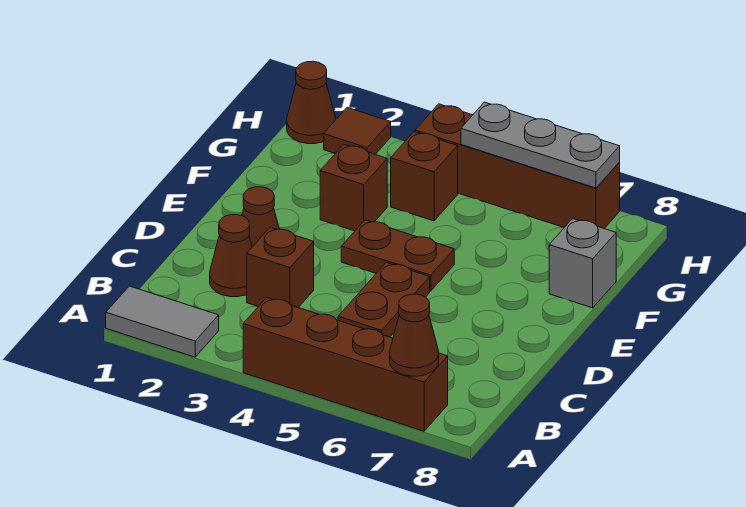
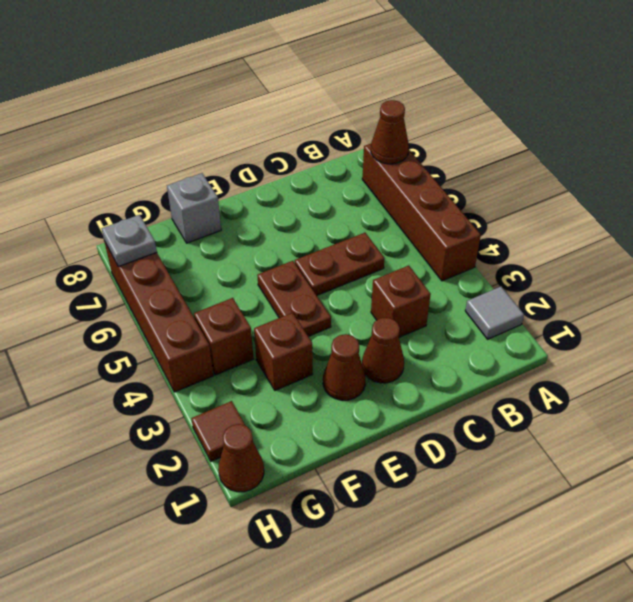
grey tile A1:A2 level 1 -> grey tile A2 level 1
brown cone C2 level 1 -> brown cone E2 level 1
grey plate H5:H7 level 2 -> grey plate H7 level 2

